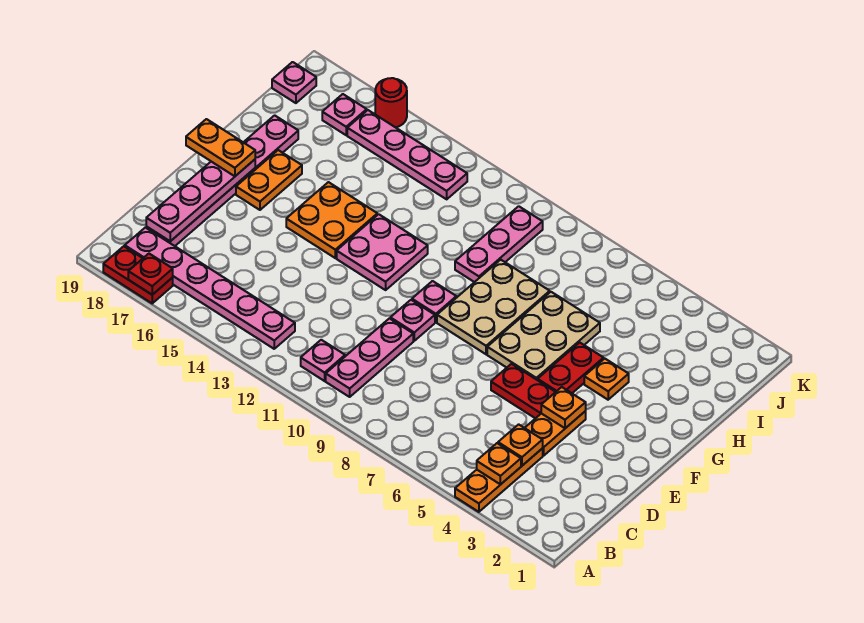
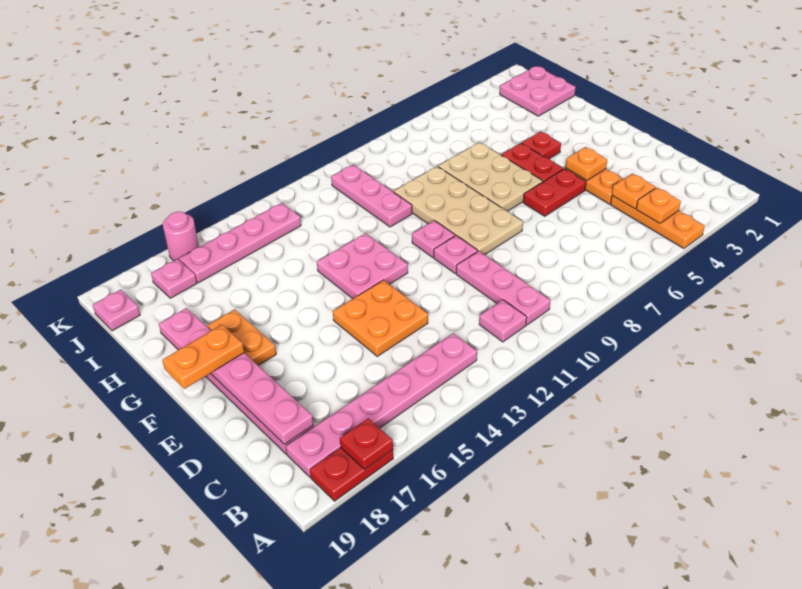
tan plate F8:H9 level 1 -> tan plate E8:H9 level 1
orange plate F14:G15 level 1 -> orange plate D13:E14 level 1
orange plate G4 level 1 -> red plate G4 level 1
none -> pink plate I1:J2 level 1
red round brick K16 level 1 -> pink round brick K16 level 1

